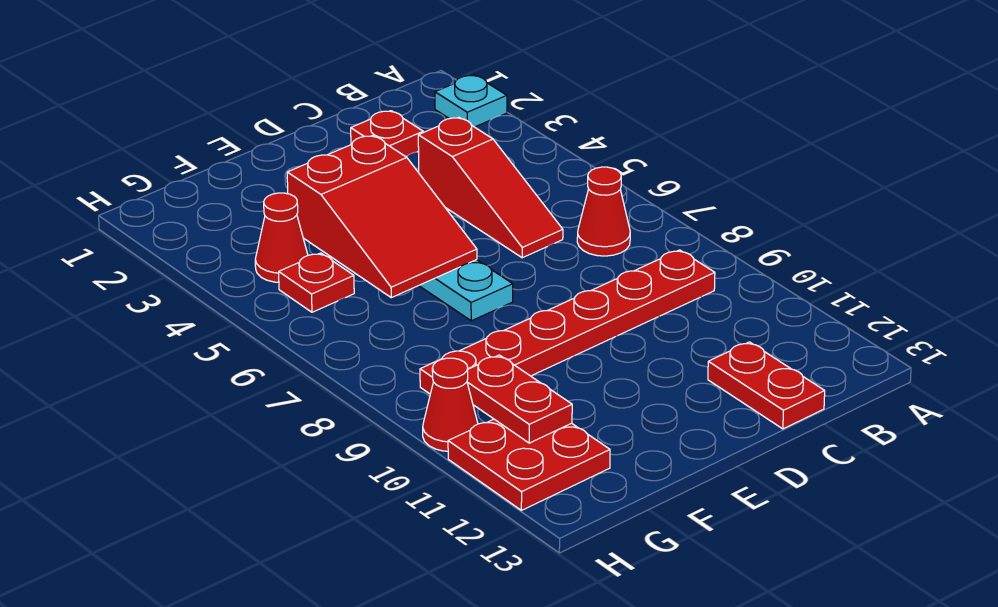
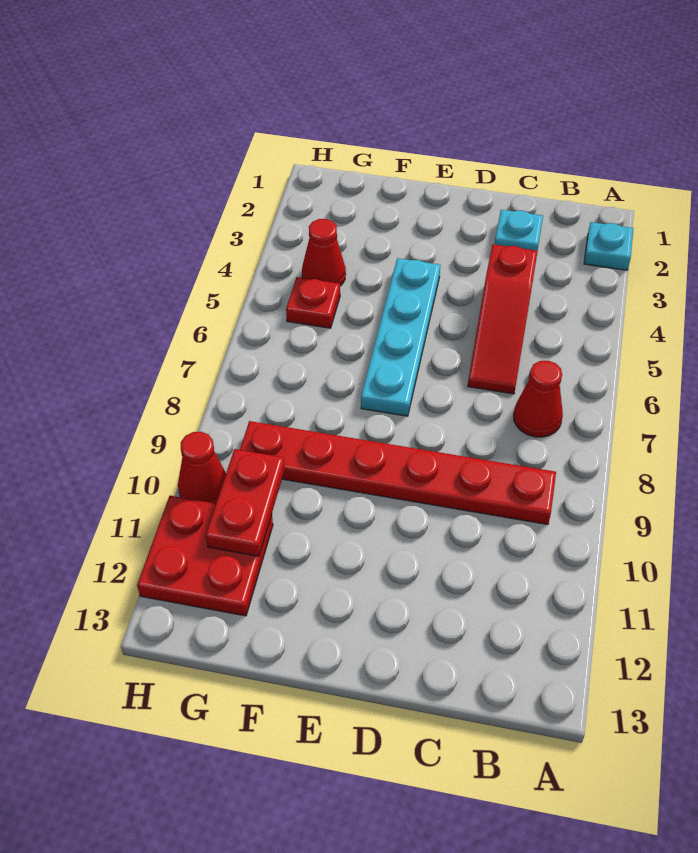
red plate C2 level 1 -> cyan plate C2 level 1
red plate C12:C13 level 1 -> none
red slope E4:F6 level 2 top 4 -> none

